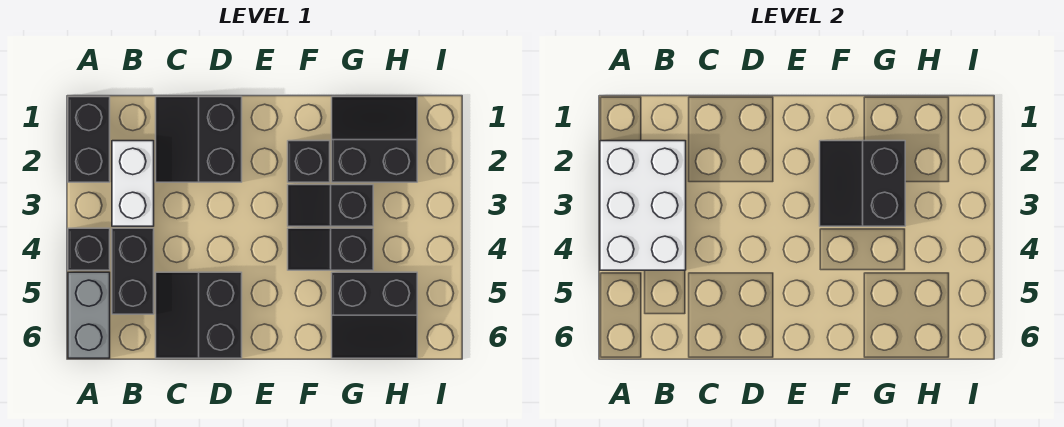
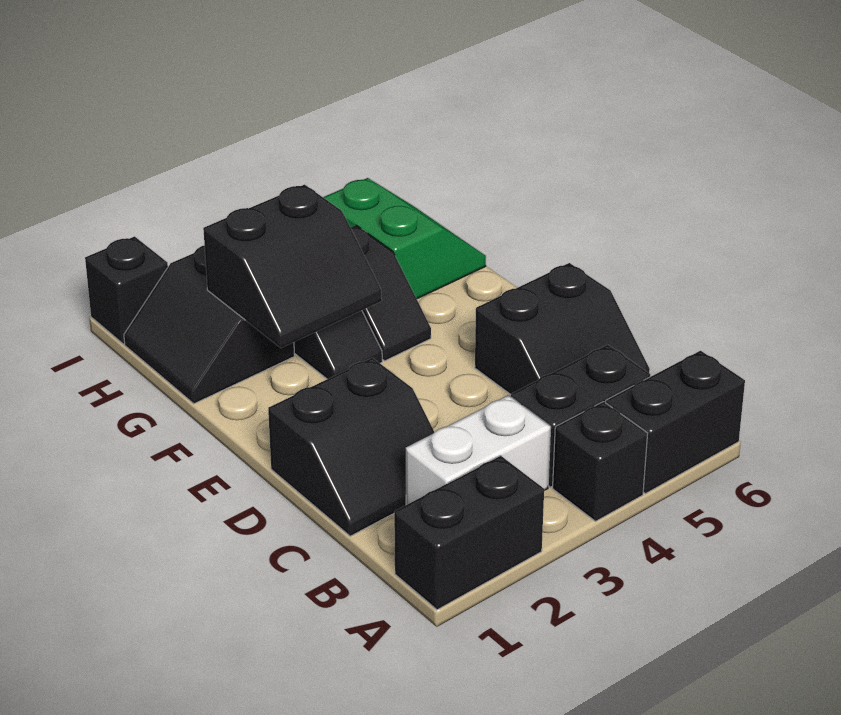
white brick A2:B4 level 2 -> none
grey brick A5:A6 level 1 -> black brick A5:A6 level 1
black brick F2 level 1 -> black brick I1 level 1
black slope G5:H6 level 1 top 5 -> green slope G5:H6 level 1 top 5

